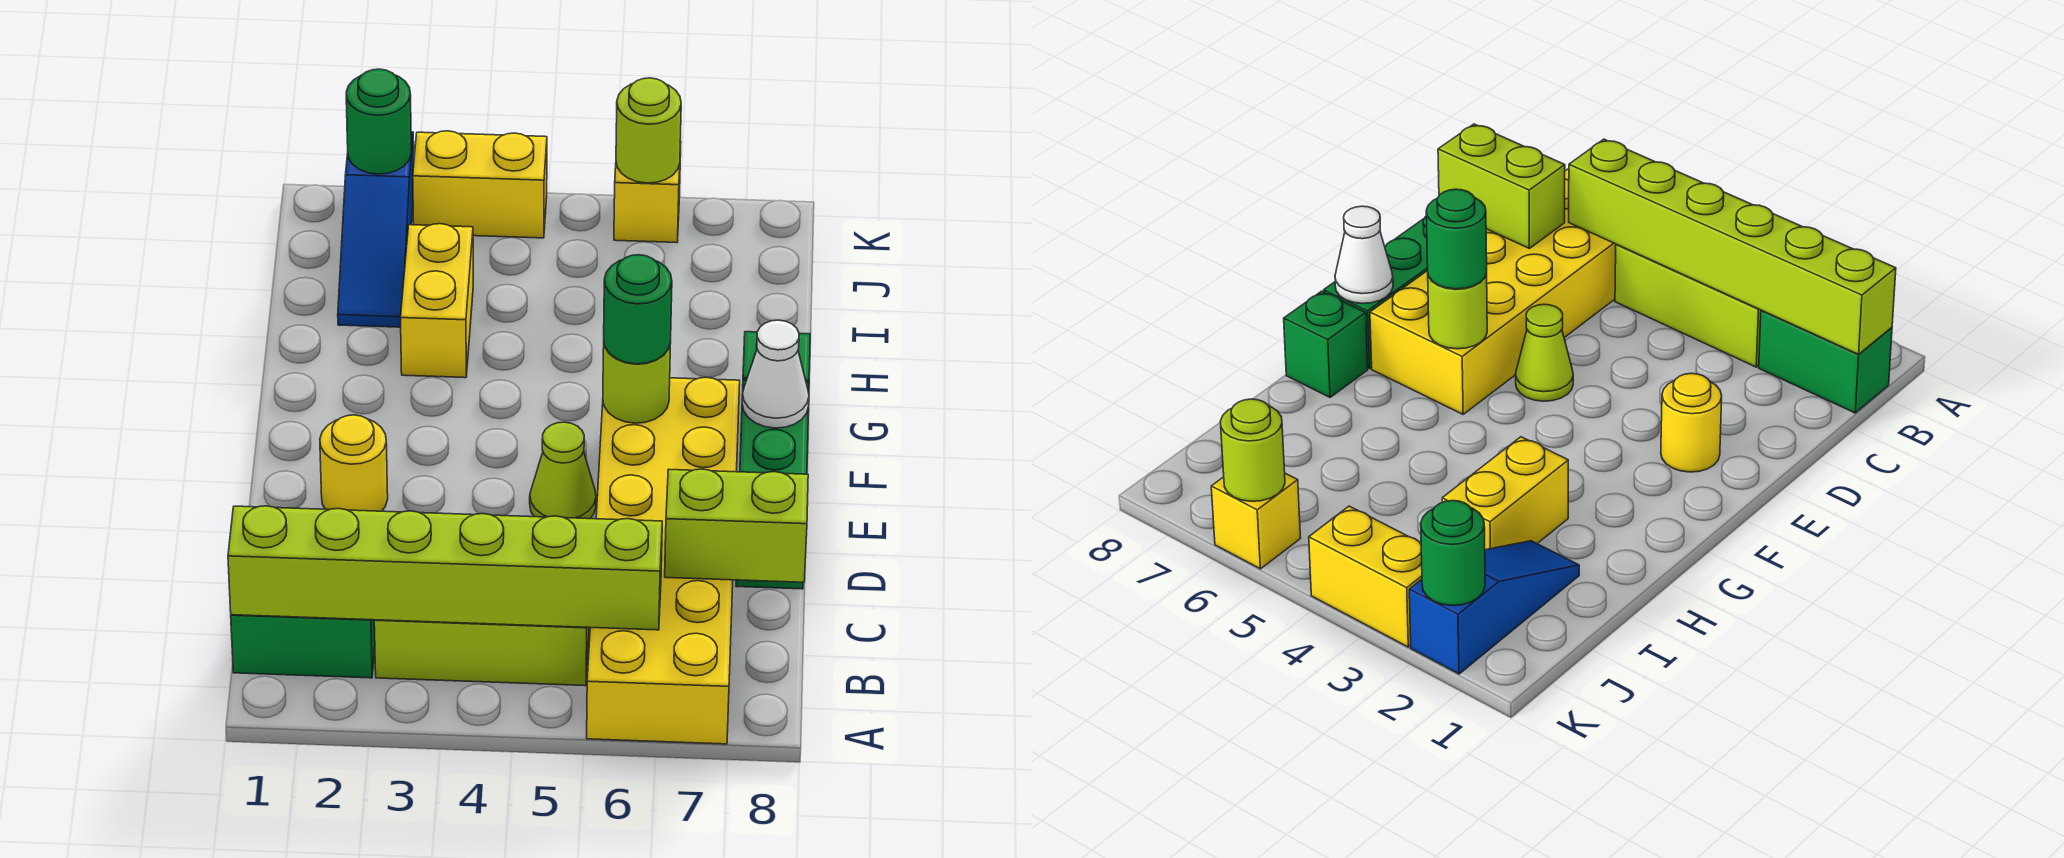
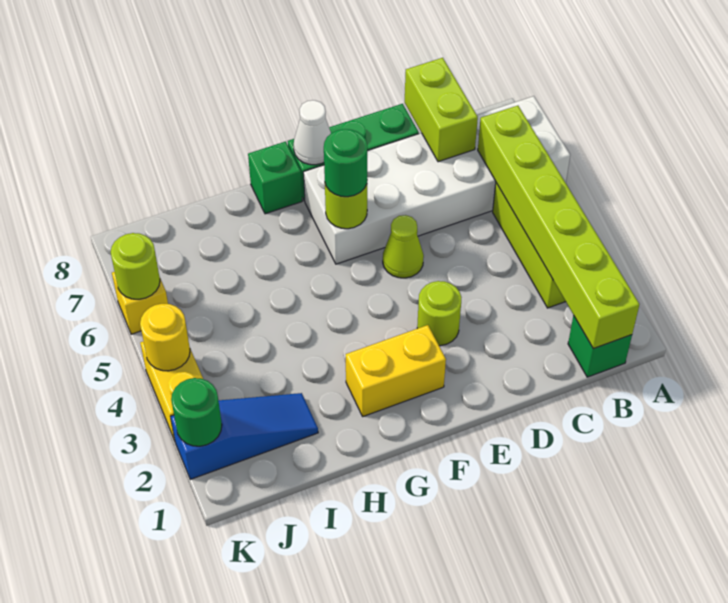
yellow brick A6:F7 level 1 -> white brick A6:F7 level 1
green brick B1:B2 level 1 -> green brick B1 level 1
yellow round brick E2 level 1 -> yellow round brick K4 level 2
none -> lime round brick E3 level 1
yellow brick H3:I3 level 1 -> yellow brick F2:G2 level 1

